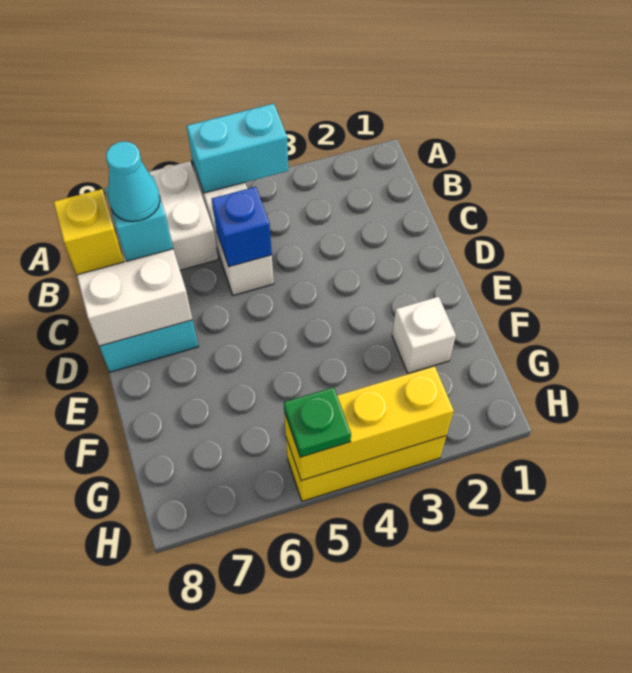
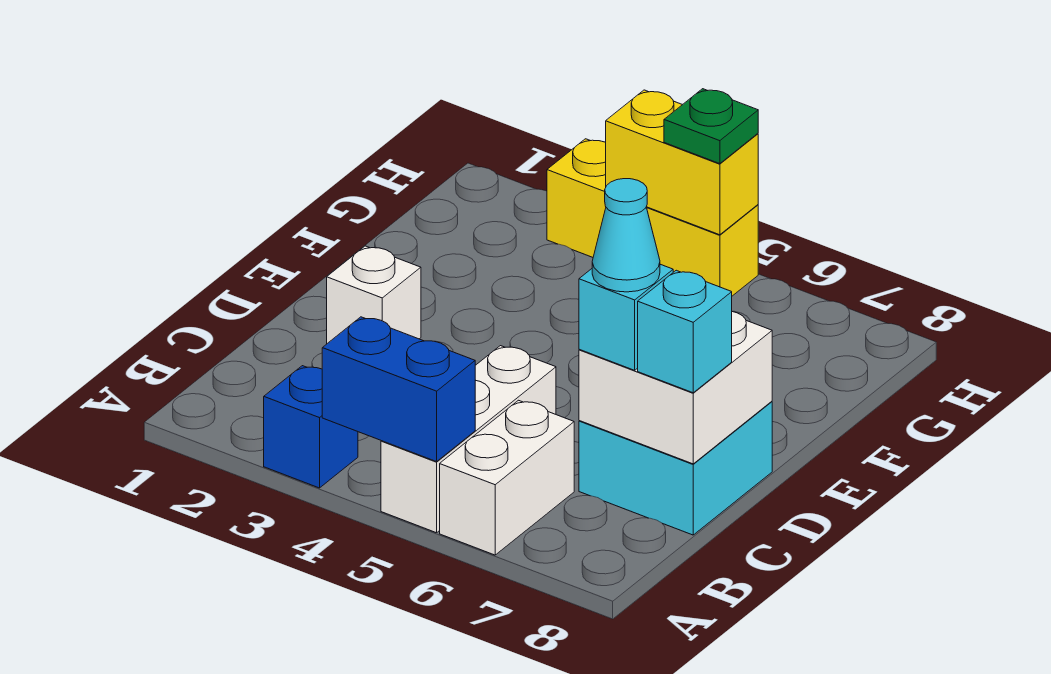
cyan brick A4:A5 level 2 -> blue brick A4:A5 level 2
blue brick C5 level 2 -> blue brick A3 level 1
yellow brick C8 level 3 -> cyan brick C8 level 3
white brick F2 level 1 -> white brick D2 level 1
yellow brick H3:H5 level 2 -> yellow brick H4:H5 level 2

